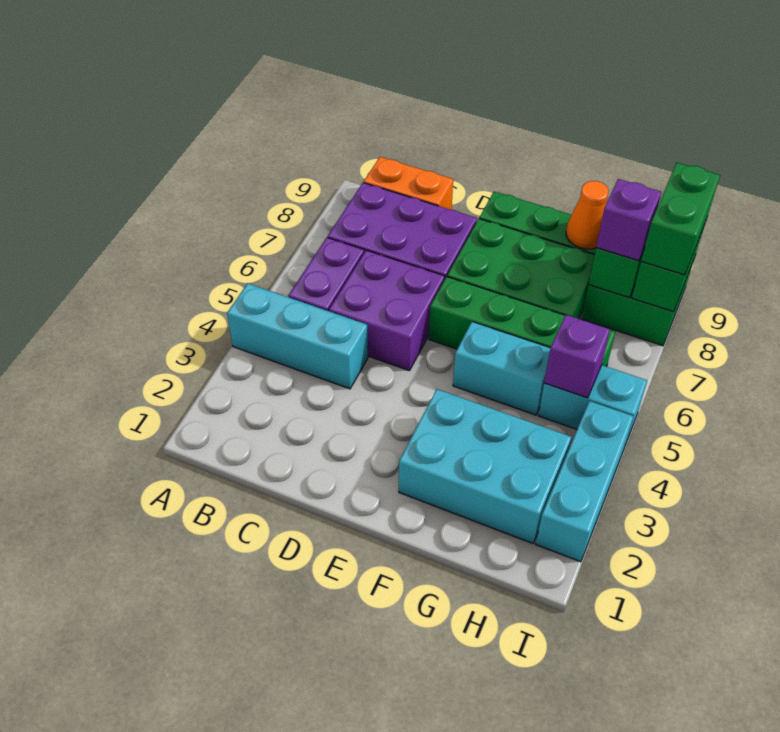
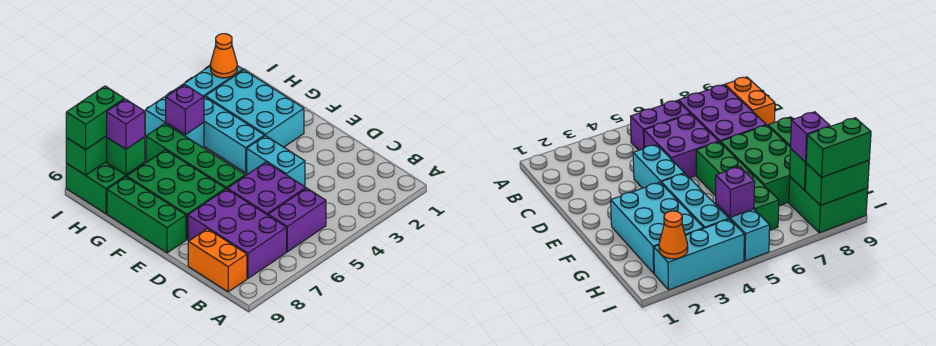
cyan brick A4:C4 level 1 -> cyan brick F4:H4 level 1
cyan brick F5:G5 level 1 -> cyan brick D4:E4 level 1
orange cone G9 level 2 -> orange cone I2 level 2

